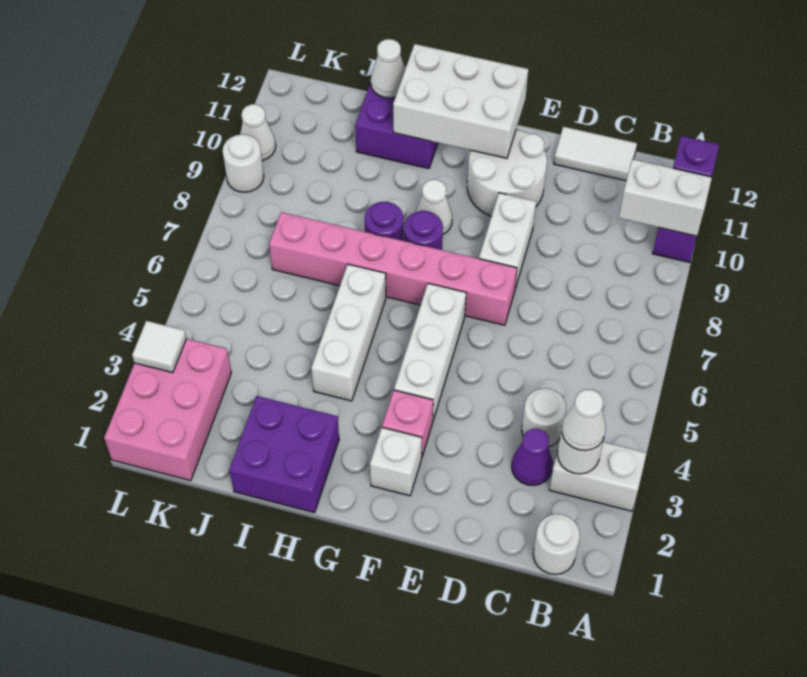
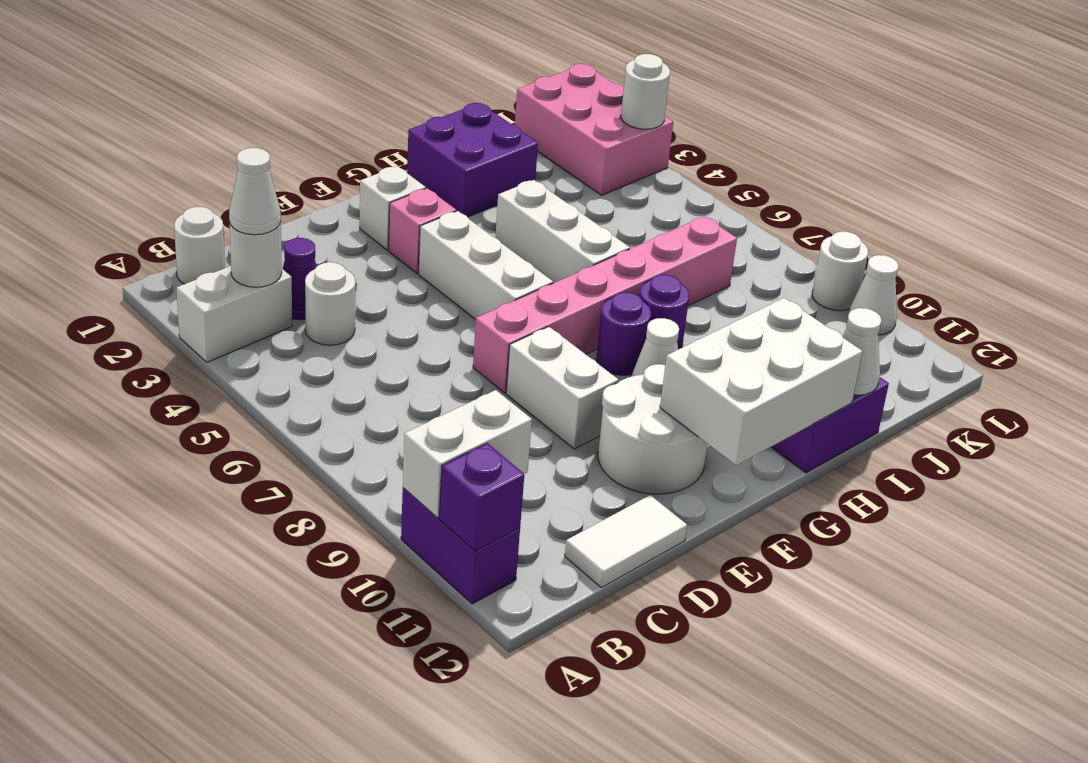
white tile L3 level 2 -> white round brick L3 level 2

